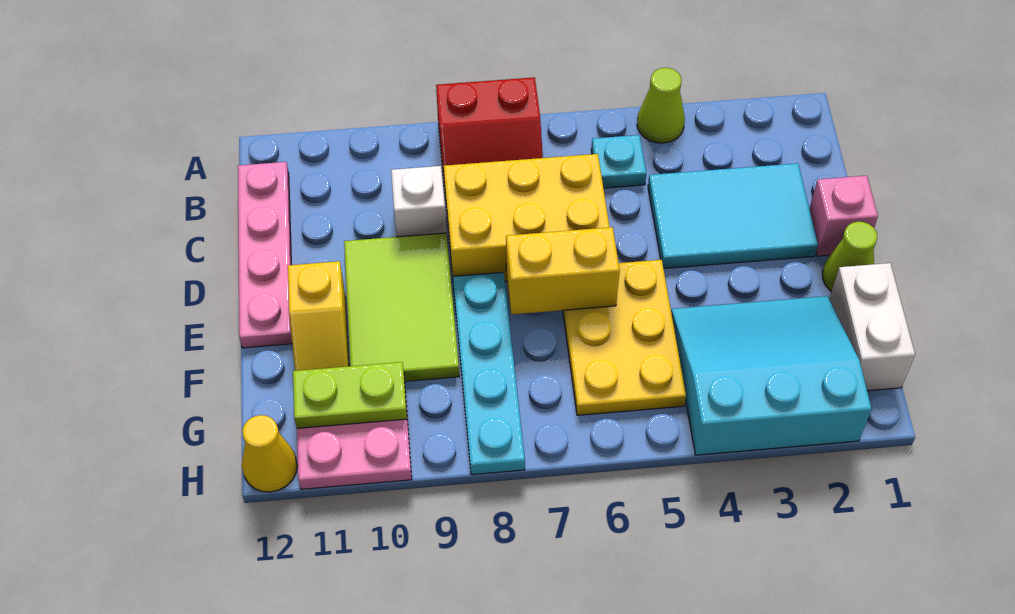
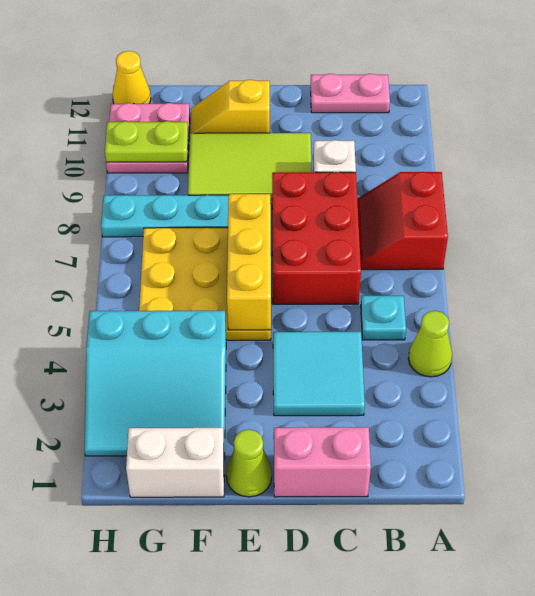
pink plate B12:E12 level 1 -> pink plate B12:C12 level 1
cyan tile C2:D4 level 1 -> cyan tile C3:D4 level 1
yellow brick C6:D8 level 1 -> red brick C6:D8 level 1
pink brick D1 level 1 -> pink brick C1:D1 level 1
yellow plate E5:G6 level 1 -> yellow plate E5:G7 level 1
yellow brick E6:E7 level 2 -> yellow brick E5:E7 level 2
cyan slope F2:H4 level 1 top H -> cyan slope F2:H4 level 1 top 4
lime plate G10:G11 level 2 -> lime plate G10:H10 level 2

